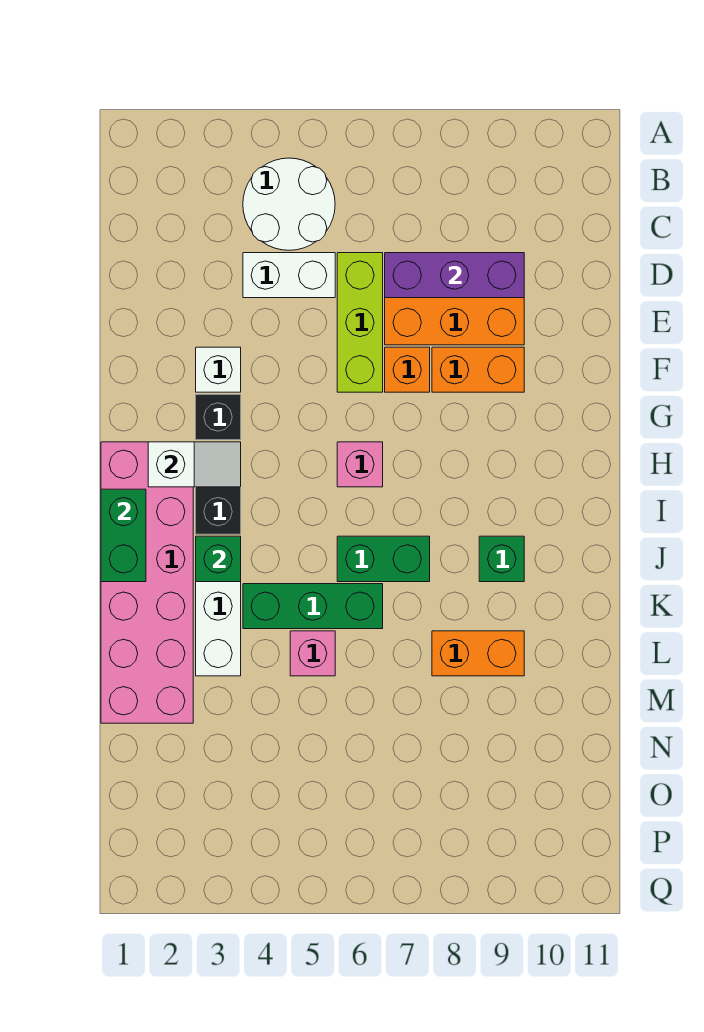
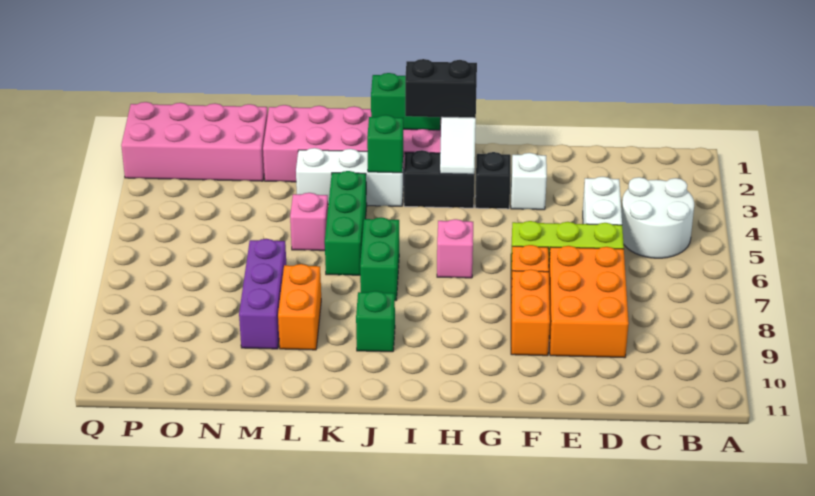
purple brick D7:D9 level 2 -> purple brick M7:M9 level 1
none -> black brick H2:I2 level 3
none -> pink brick N1:Q2 level 1

